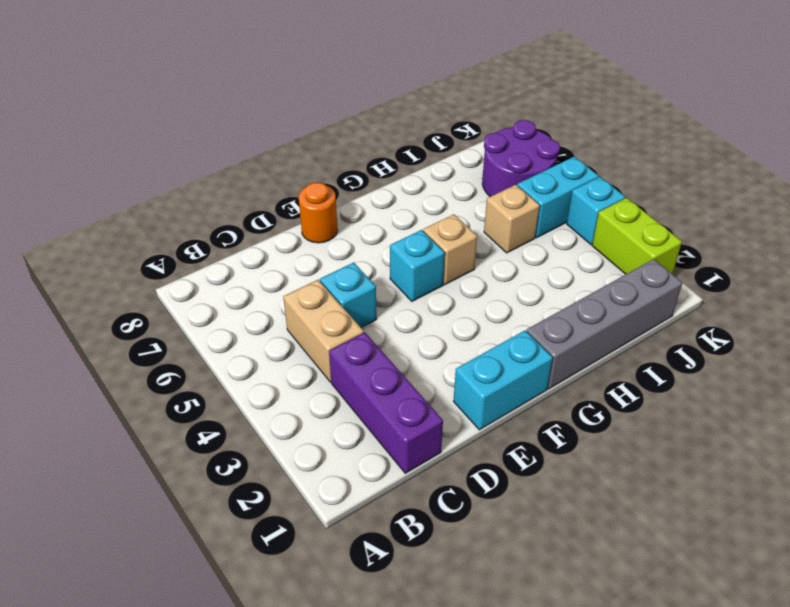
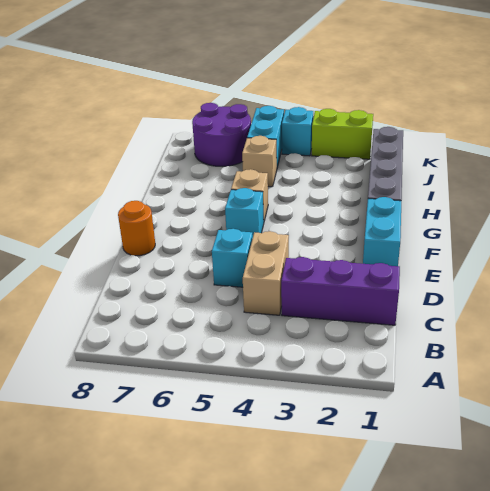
tan brick C4:C5 level 1 -> tan brick C4:D4 level 1

